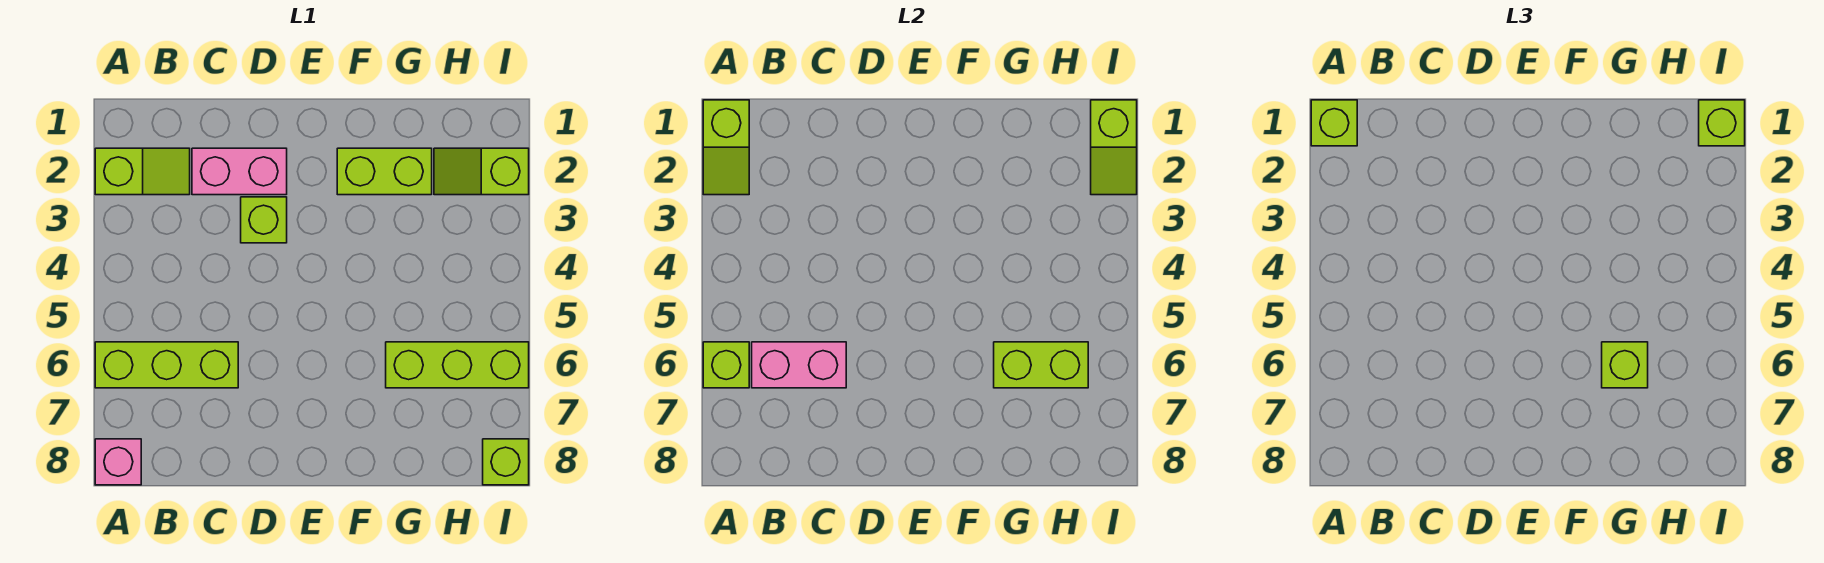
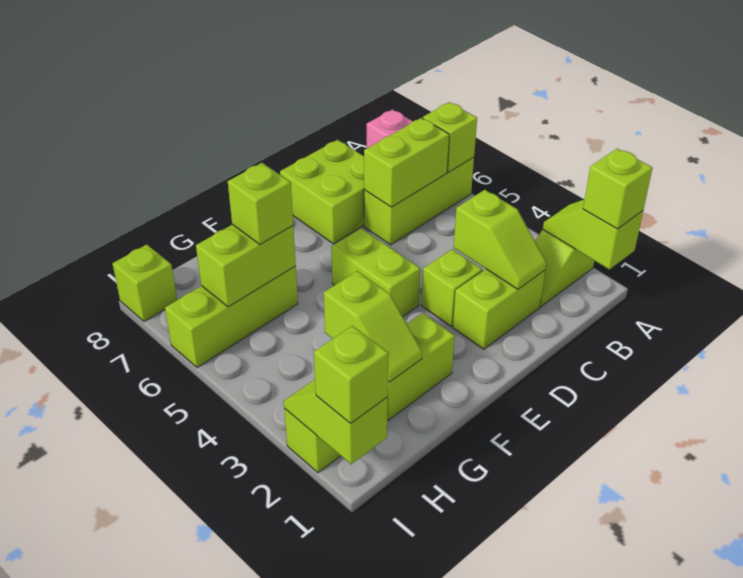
pink brick B6:C6 level 2 -> lime brick B6:C6 level 2
pink brick C2:D2 level 1 -> lime brick C2:D2 level 1
none -> lime slope C2:C3 level 2 top 3
none -> lime brick C7:D8 level 1
none -> lime brick E4:E5 level 1
none -> lime slope G2:G3 level 2 top 3

